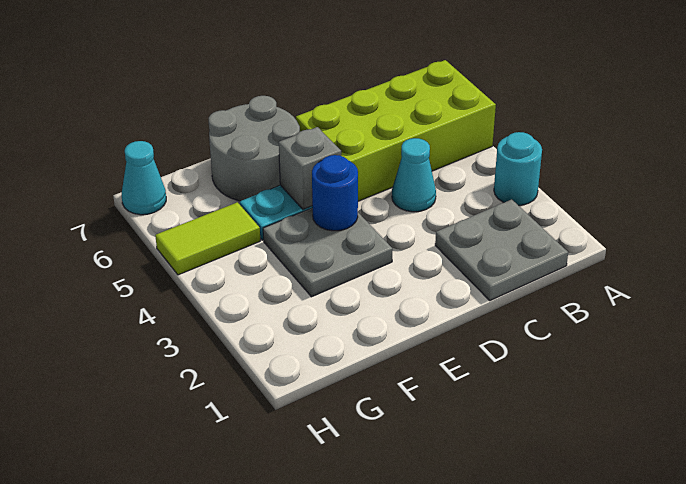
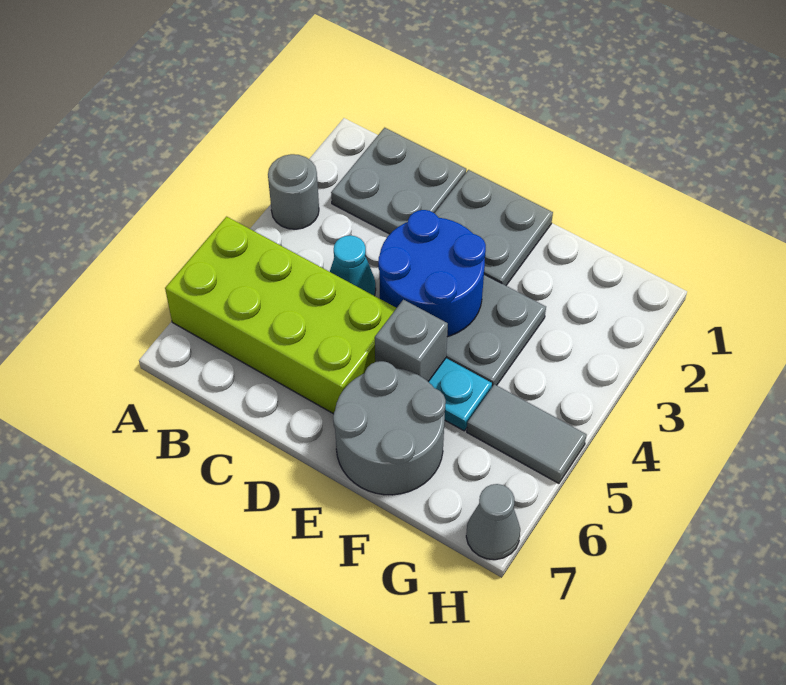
cyan round brick A3 level 1 -> grey round brick A3 level 1
none -> grey plate D1:E2 level 1
blue round brick E4 level 2 -> blue round brick D3:E4 level 2
lime tile G5:H5 level 1 -> grey tile G5:H5 level 1
cyan cone H7 level 1 -> grey cone H7 level 1

